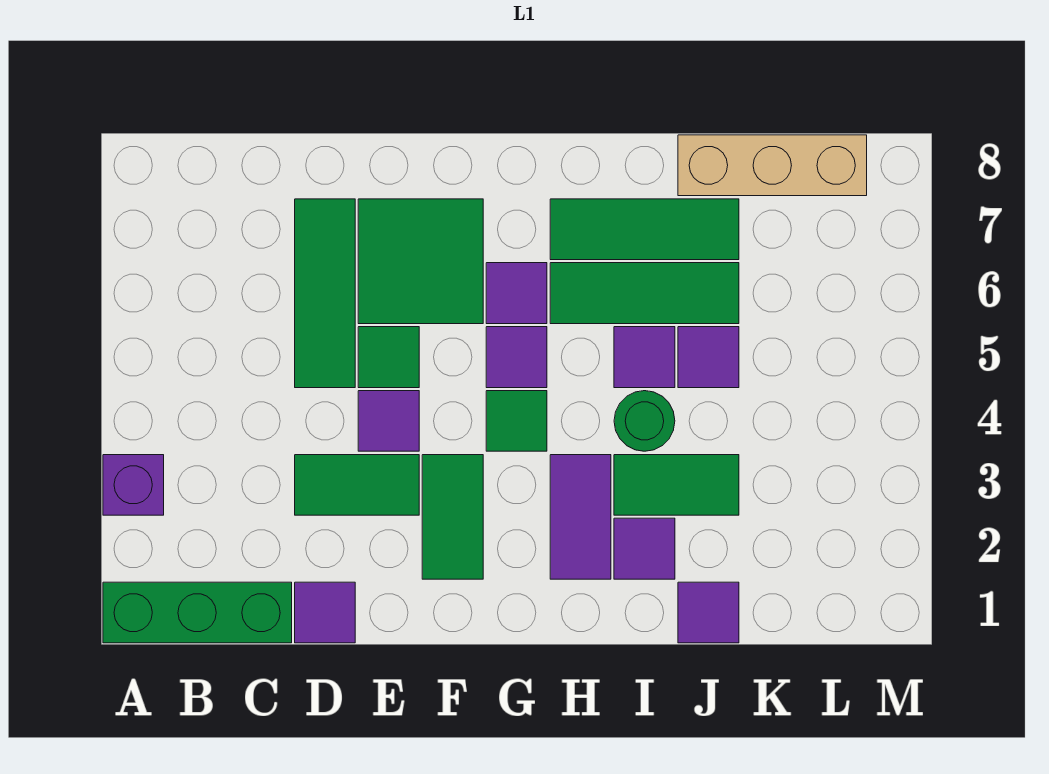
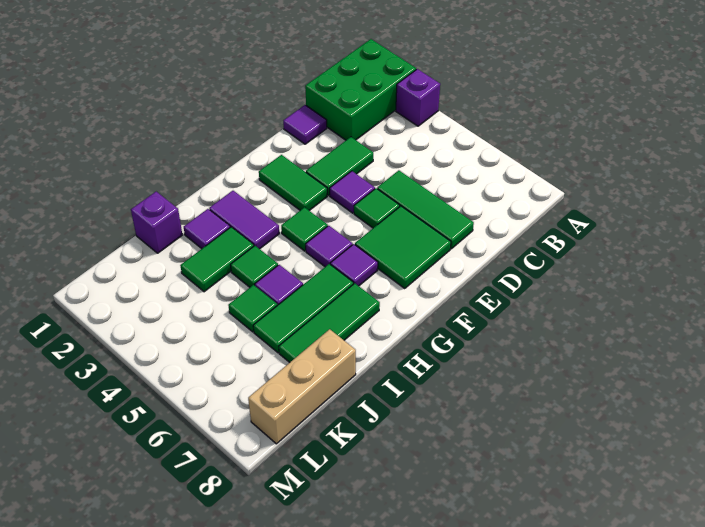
green brick A1:C1 level 1 -> green brick A1:C2 level 1
green round brick I4 level 1 -> green tile I4 level 1
purple tile J1 level 1 -> purple brick J1 level 1
purple tile J5 level 1 -> green tile J5 level 1

